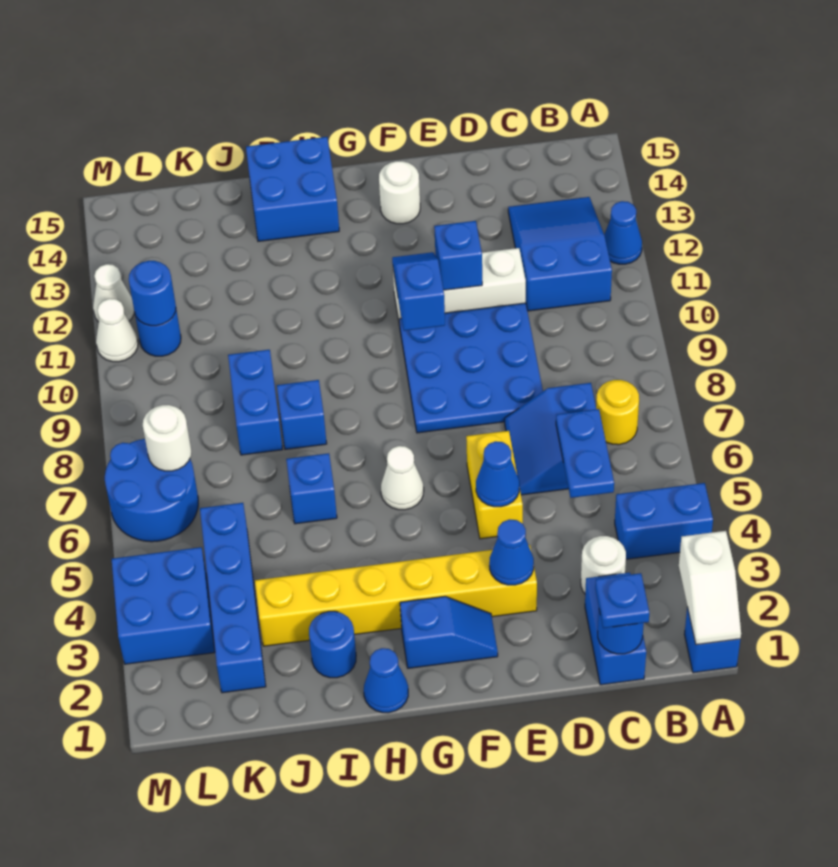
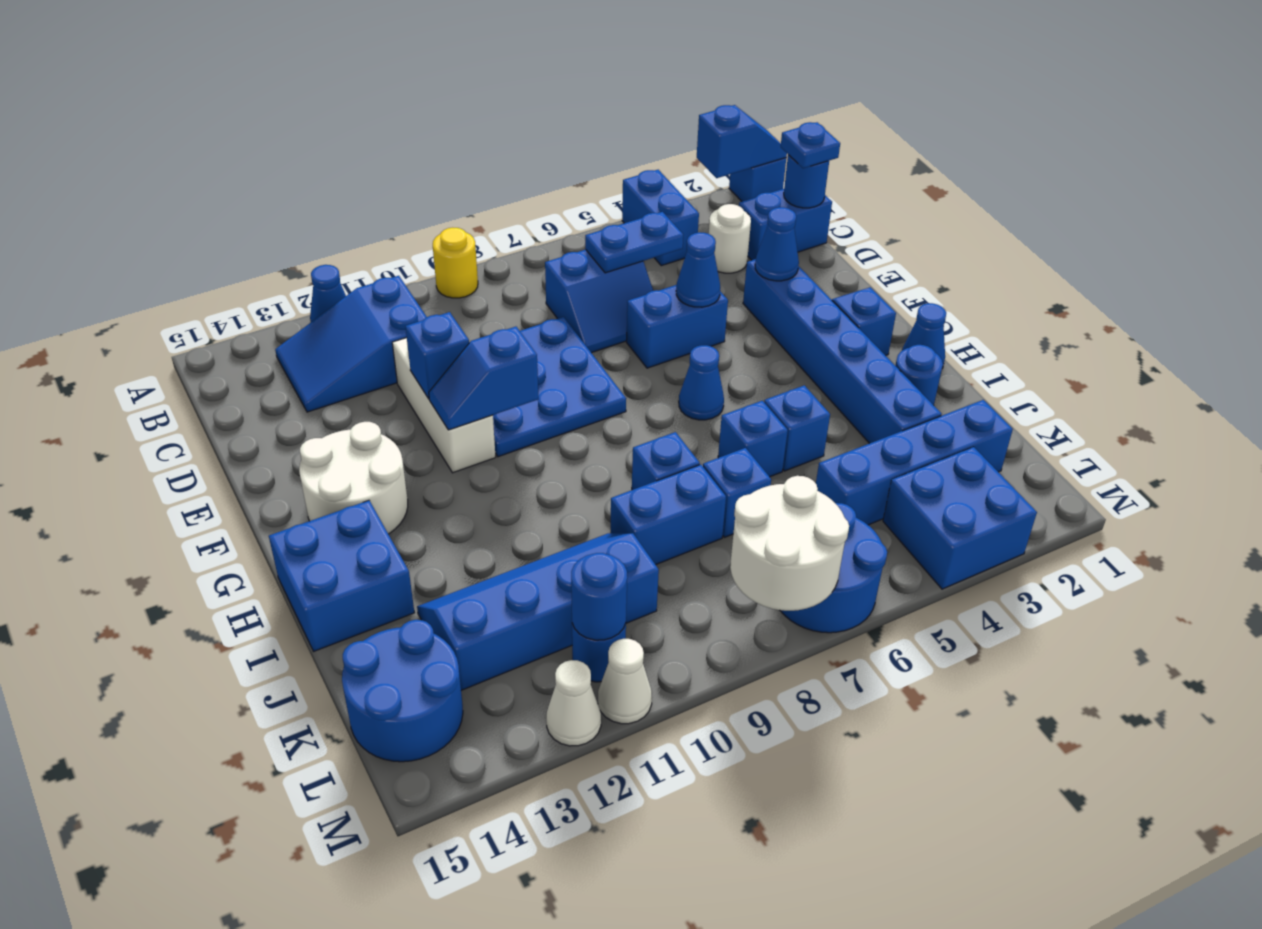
white slope A1:A2 level 2 top 2 -> blue slope A1:A2 level 2 top 2
yellow round brick B7 level 1 -> yellow round brick A9 level 1
yellow brick E3:J3 level 1 -> blue brick E3:J3 level 1
yellow brick E5:E6 level 1 -> blue brick E5:E6 level 1
white round brick F14 level 1 -> white round brick F13:G14 level 1
white cone G6 level 1 -> blue cone G6 level 1
none -> blue brick I5 level 1
none -> blue brick J7 level 1
none -> blue slope J10:K13 level 1 top K
none -> blue round brick K14:L15 level 1
white round brick L7 level 2 -> white round brick L7:M8 level 2

